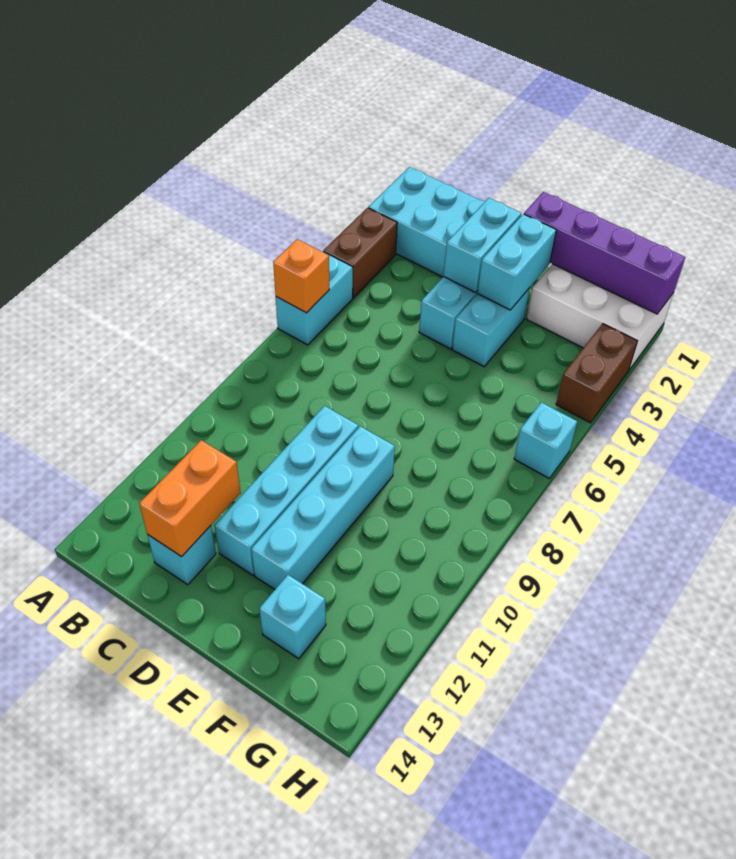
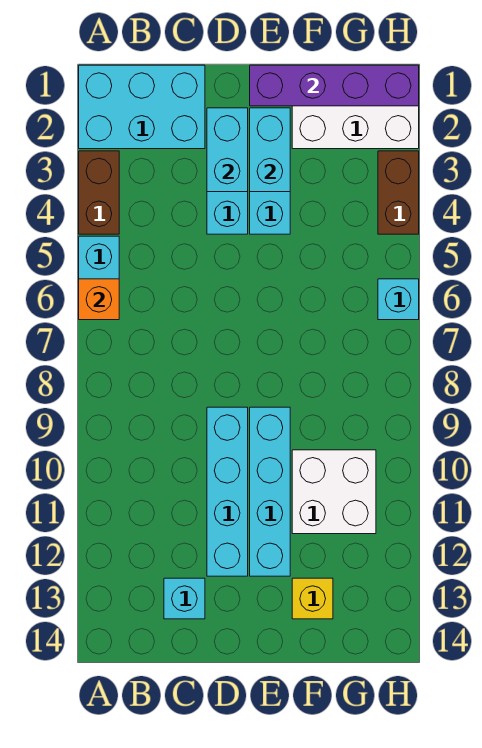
orange brick C12:C13 level 2 -> none
none -> white brick F10:G11 level 1
cyan brick F13 level 1 -> yellow brick F13 level 1

